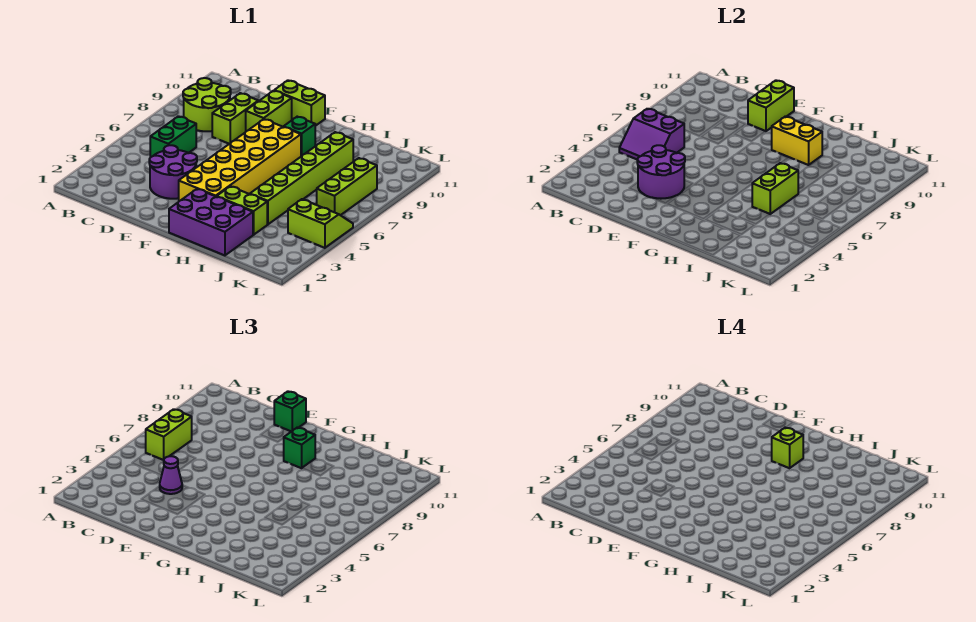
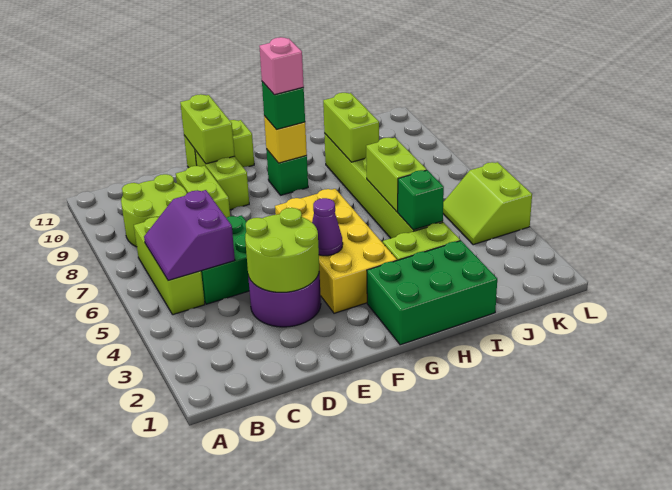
purple slope B5:C6 level 2 top 6 -> purple slope B5:C6 level 2 top C
lime brick B6:B7 level 3 -> lime brick I8:I9 level 2
green brick C5:C6 level 1 -> green brick C5:D6 level 1
purple round brick D3:E4 level 2 -> lime round brick D3:E4 level 2
purple cone D4 level 3 -> purple cone F4 level 2
green brick E11 level 3 -> green brick I4 level 2
yellow brick F3:G8 level 1 -> yellow brick F3:G6 level 1
purple brick G1:I2 level 1 -> green brick G1:I2 level 1
yellow brick G9:H9 level 2 -> yellow brick G9 level 2
lime brick G9 level 4 -> pink brick G9 level 4
lime slope K4:L5 level 1 top 4 -> lime slope K4:L5 level 1 top L
lime brick K6:K8 level 1 -> lime brick B5:B7 level 1

